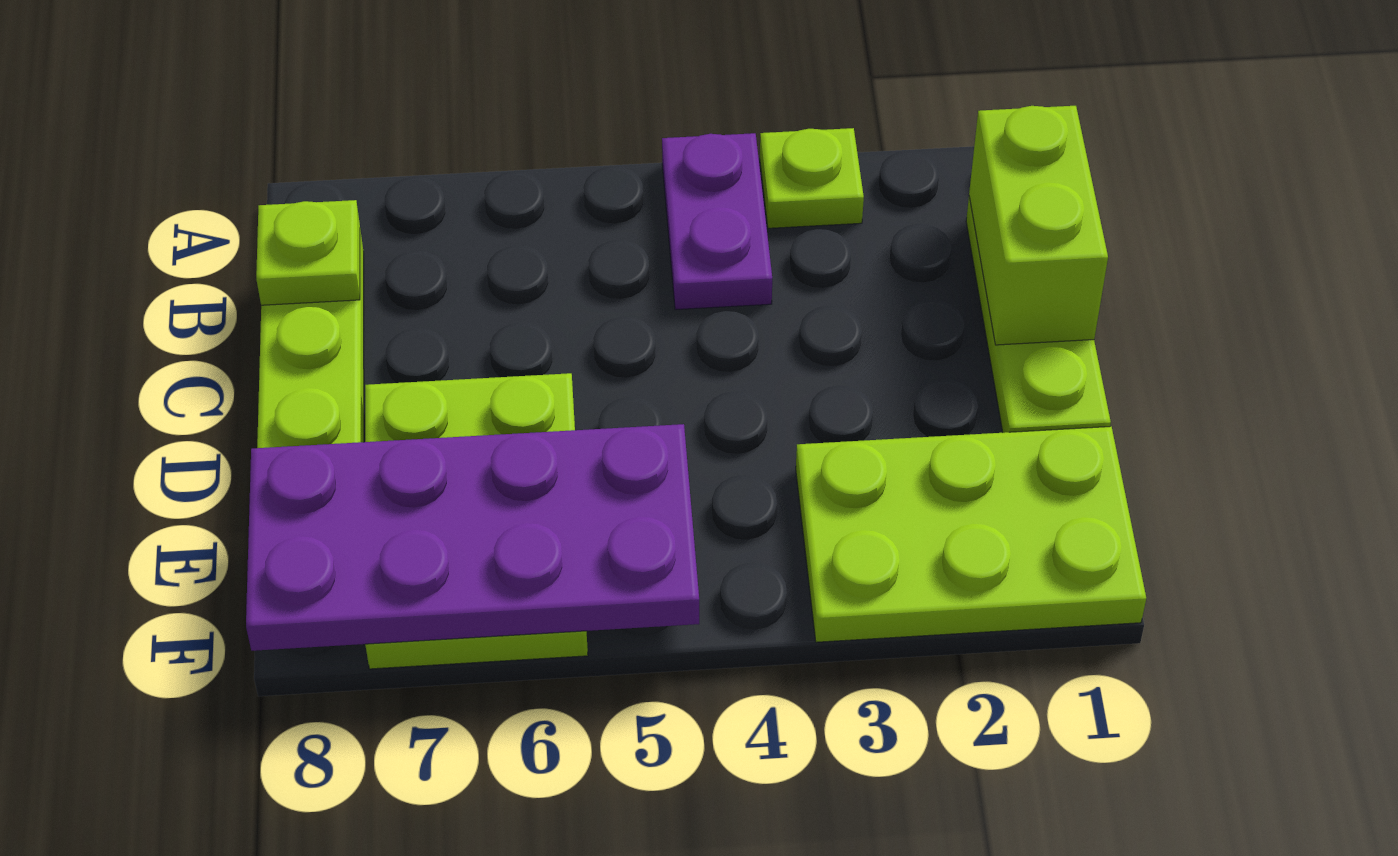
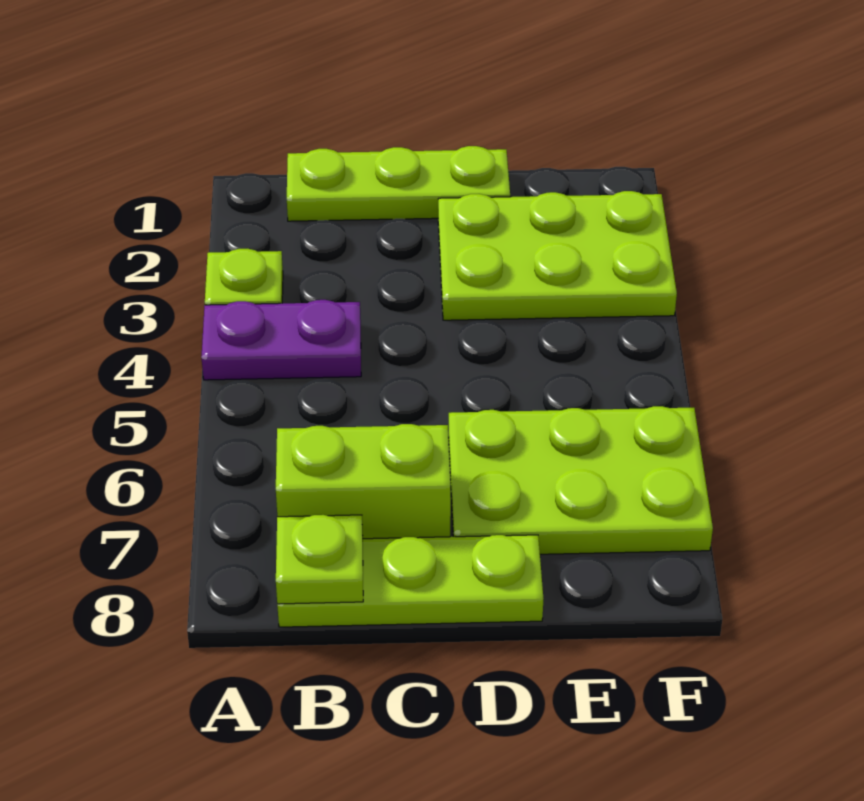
lime brick B1:C1 level 2 -> lime brick B7:C7 level 1
lime plate E1:F3 level 1 -> lime plate D2:F3 level 1
purple plate E5:F8 level 2 -> none

